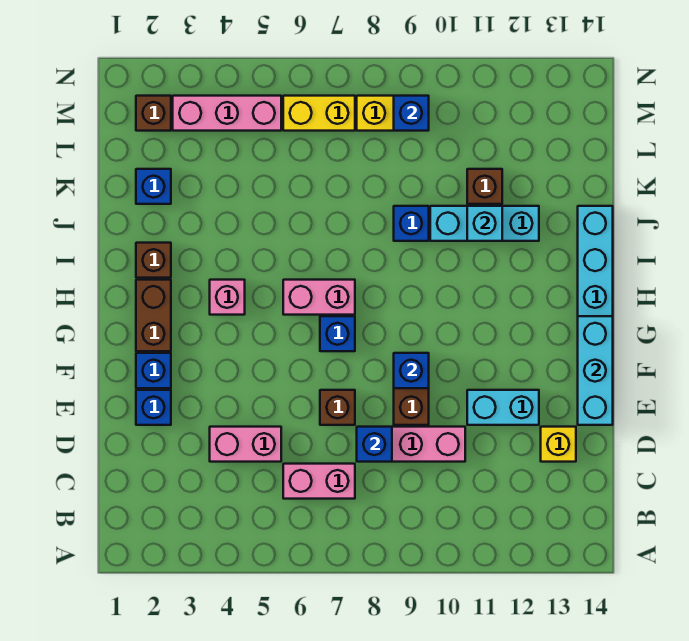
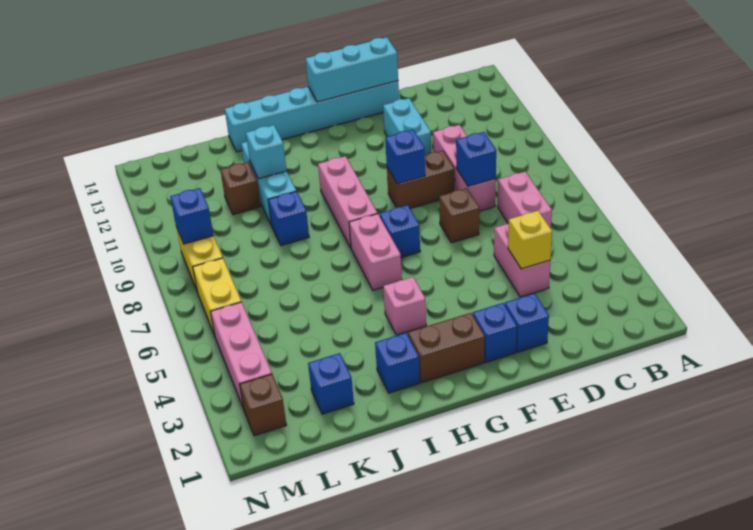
yellow brick D13 level 1 -> yellow brick D4 level 2
none -> pink brick H8:H10 level 1
brown brick I2 level 1 -> blue brick I2 level 1

